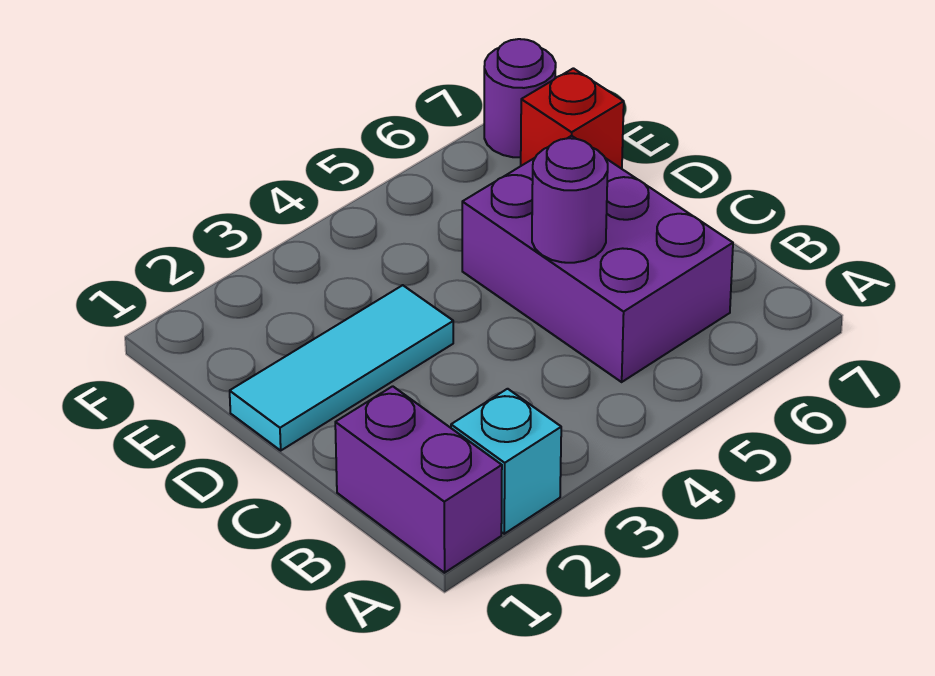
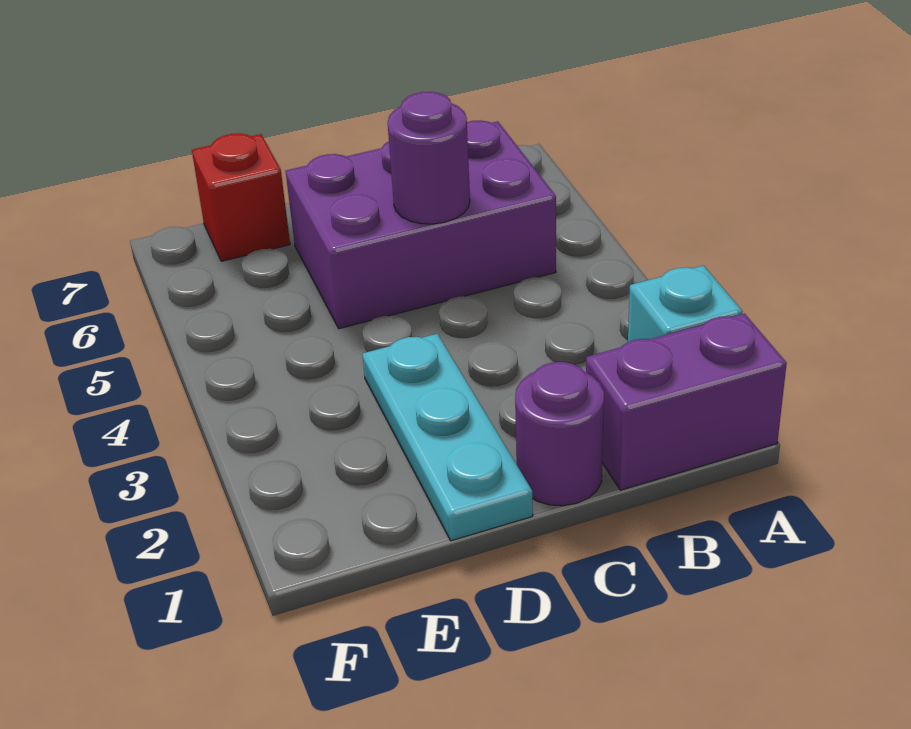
cyan tile D1:D3 level 1 -> cyan plate D1:D3 level 1
purple round brick F7 level 1 -> purple round brick C1 level 1

